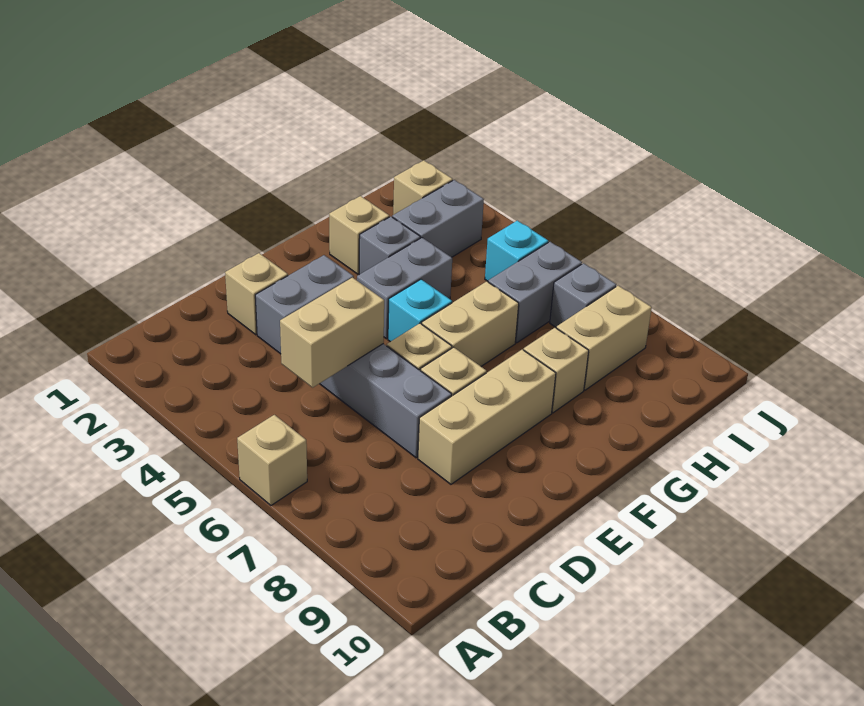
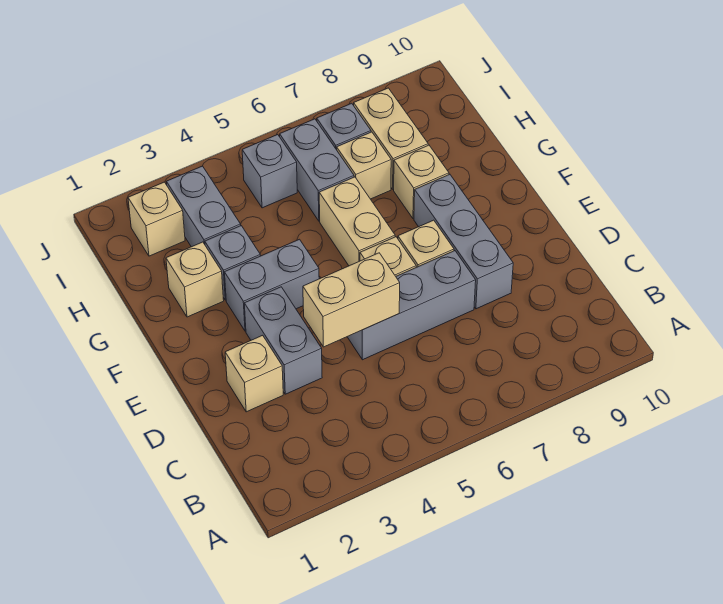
tan brick A6 level 1 -> tan brick H7 level 1
tan brick C5:D5 level 2 -> tan brick D4:D5 level 2
tan brick D8:F8 level 1 -> grey brick D8:F8 level 1
grey brick F4:G4 level 1 -> grey brick F3:F4 level 1
cyan brick F5 level 1 -> none
cyan brick I5 level 1 -> grey brick I5 level 1

